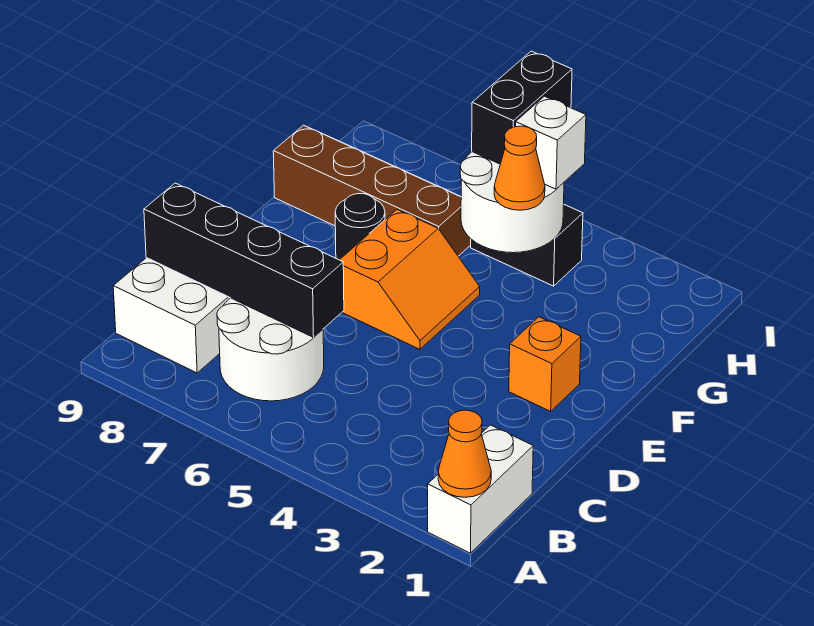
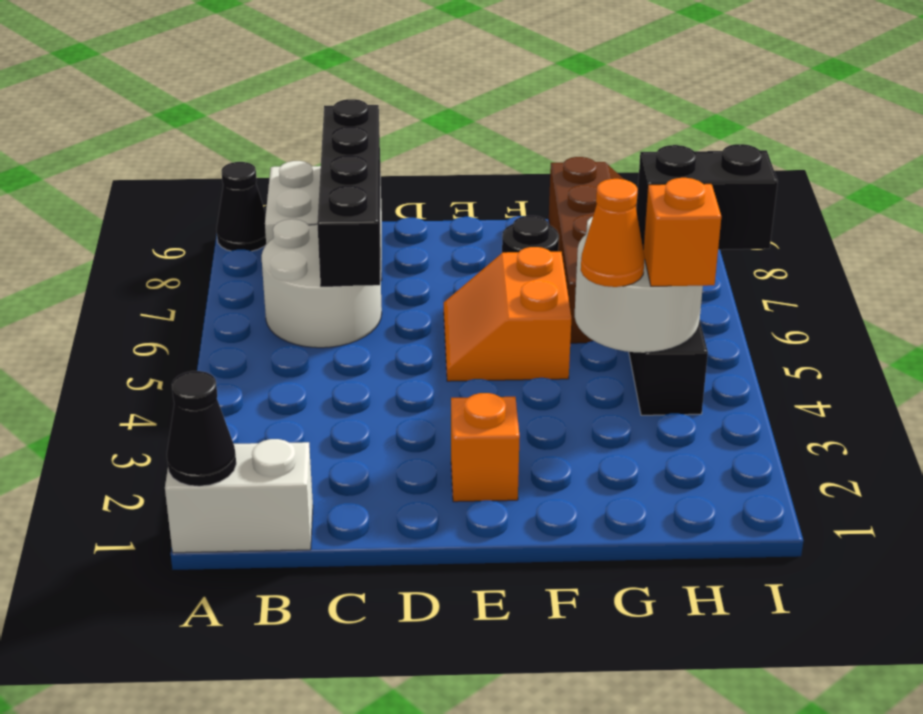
orange cone A1 level 2 -> black cone A1 level 2
none -> black cone A9 level 1
orange slope E5:F6 level 1 top 6 -> orange slope E5:F6 level 1 top F
white brick H4 level 3 -> orange brick H4 level 3

